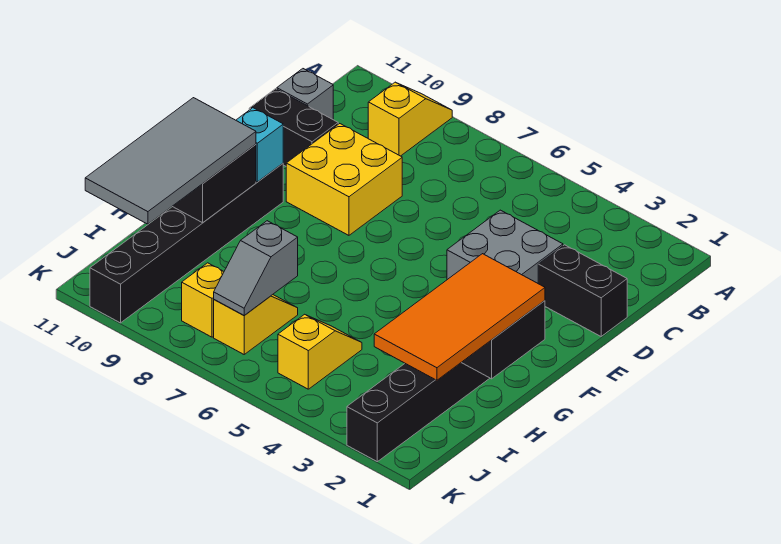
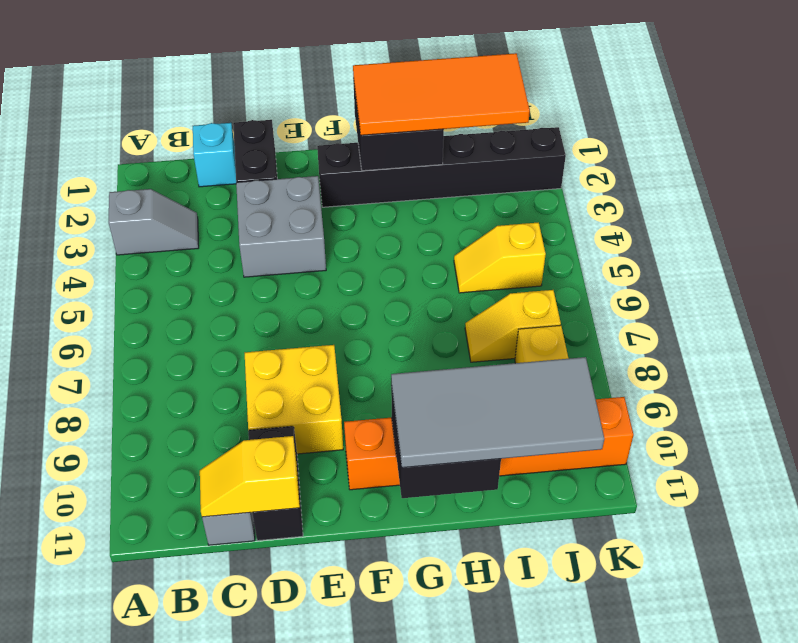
yellow slope A9:B9 level 1 top B -> yellow slope C11:D11 level 2 top D
black brick F10:K10 level 1 -> orange brick F10:K10 level 1
cyan brick F10 level 2 -> cyan brick C1 level 1
grey slope I7:J7 level 2 top I -> grey slope A3:B3 level 1 top A

